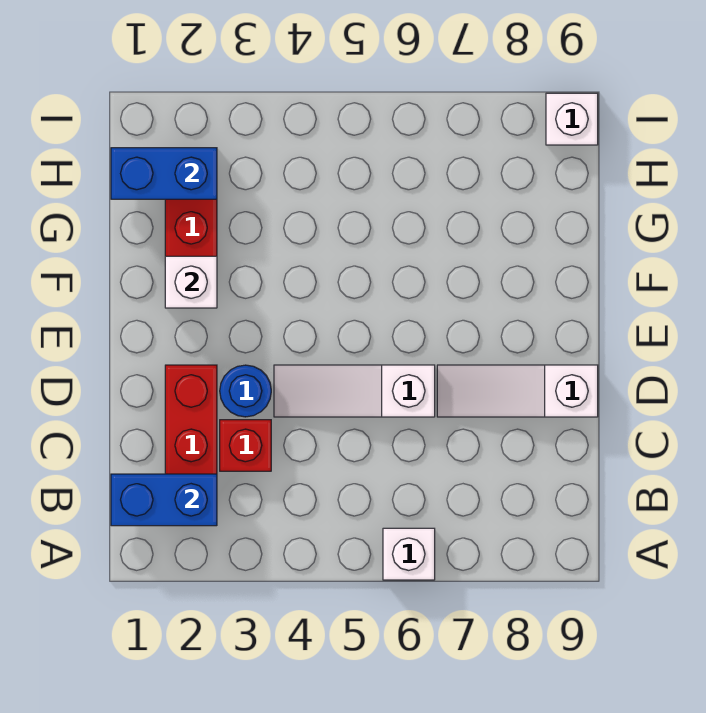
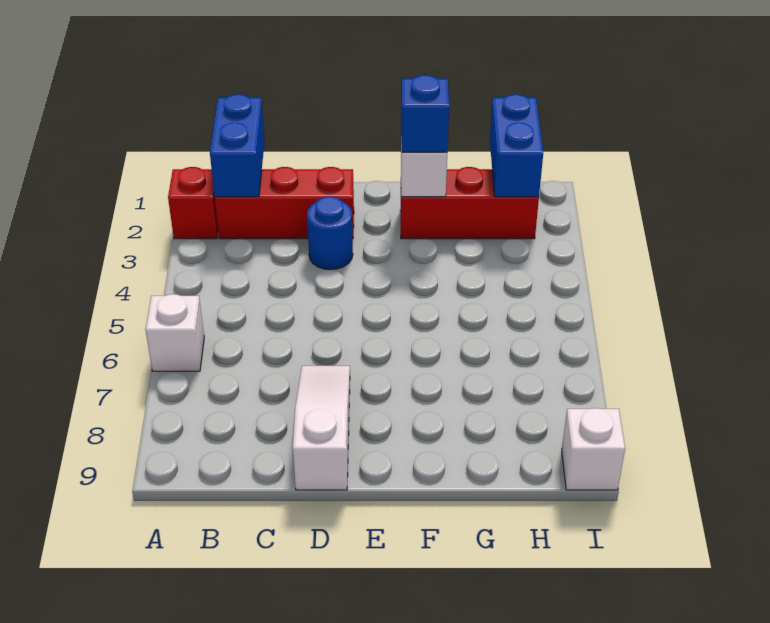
red brick C3 level 1 -> red brick A2 level 1
white slope D4:D6 level 1 top 6 -> none
none -> blue brick F2 level 3

